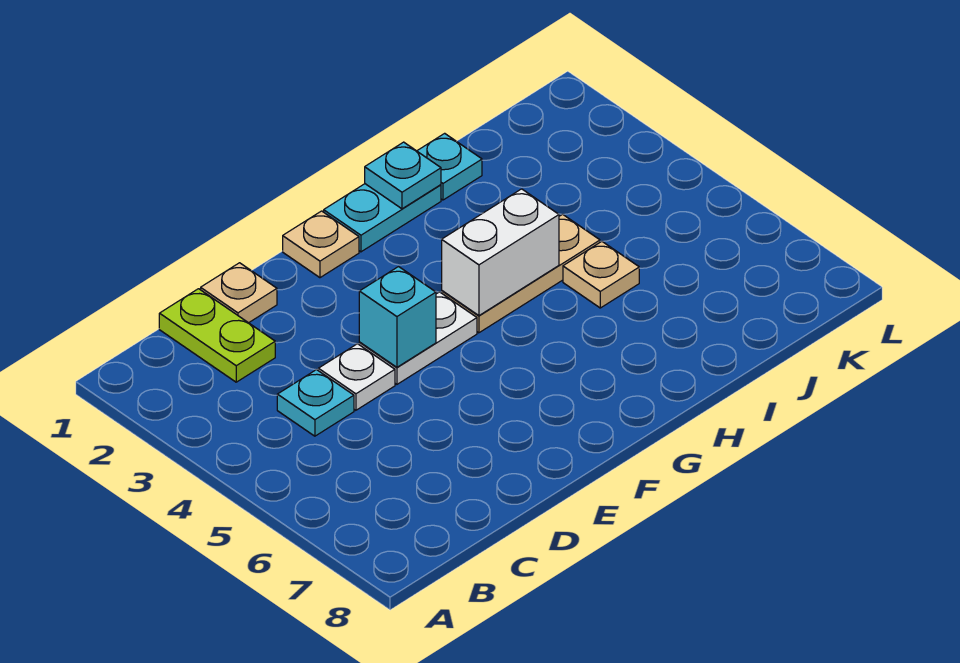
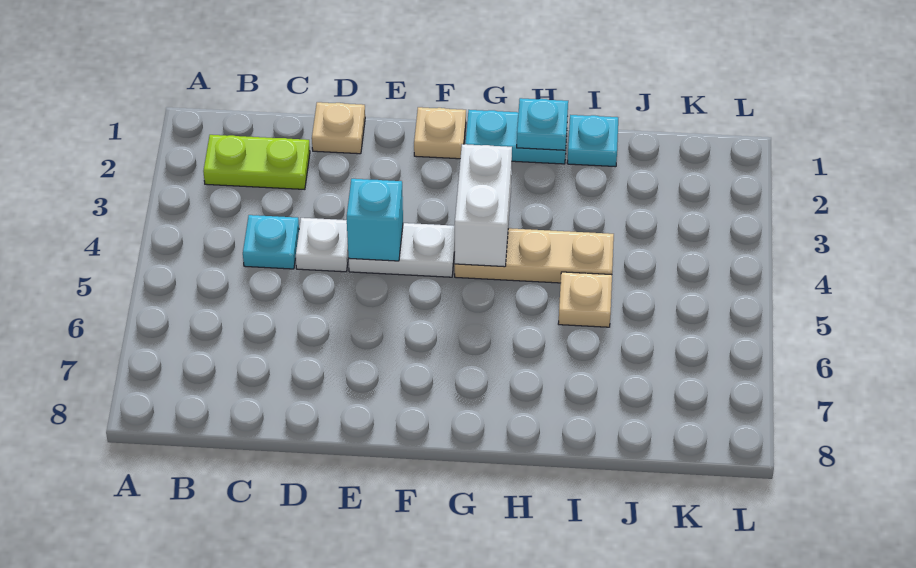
lime plate C1:C2 level 1 -> lime plate B2:C2 level 1
white brick G4:H4 level 2 -> white brick G3:G4 level 2

